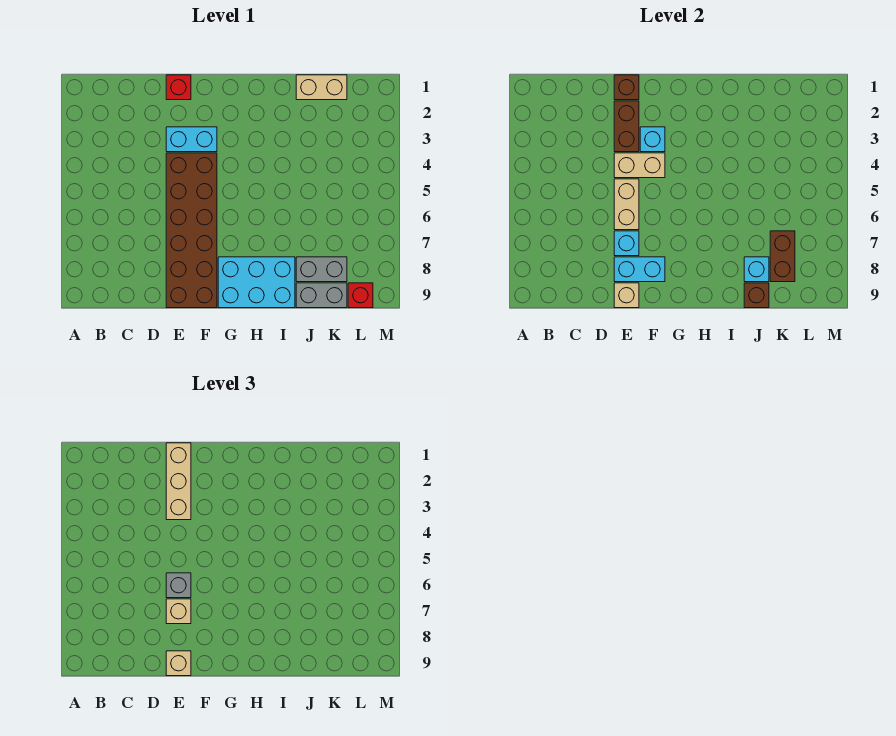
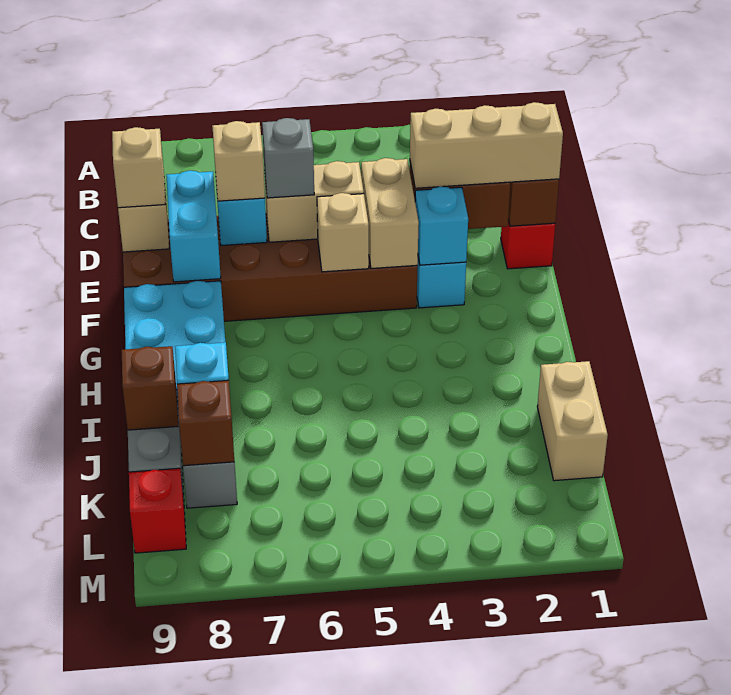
none -> tan brick F5 level 2
brown brick K7:K8 level 2 -> brown brick K8 level 2

